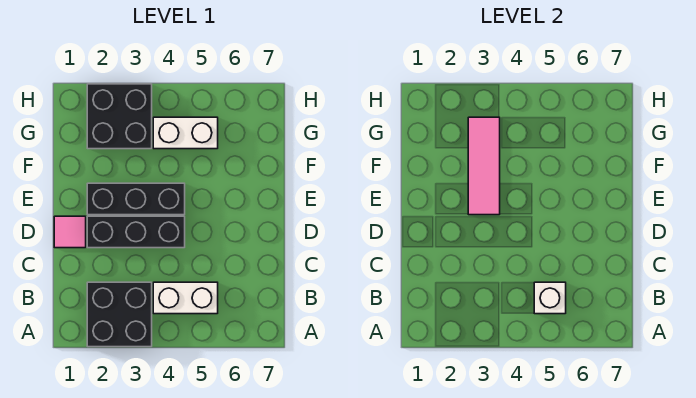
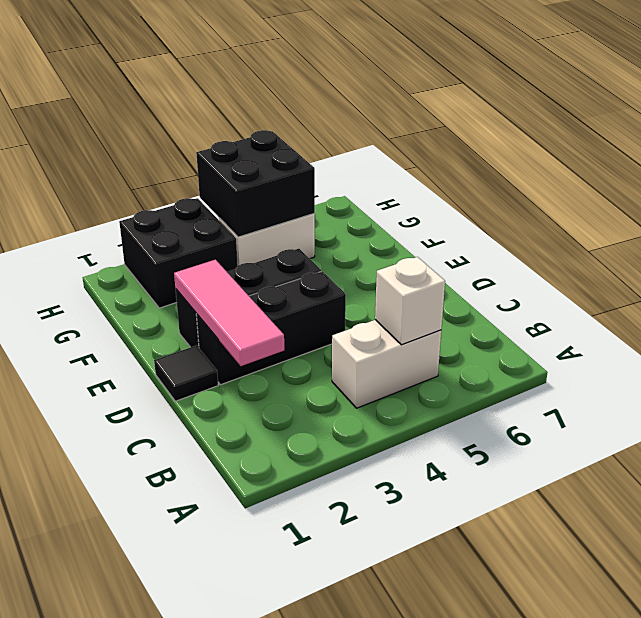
black brick A2:B3 level 1 -> black brick G4:H5 level 2
pink tile D1 level 1 -> black tile D1 level 1
pink tile E3:G3 level 2 -> pink tile C2:E2 level 2

